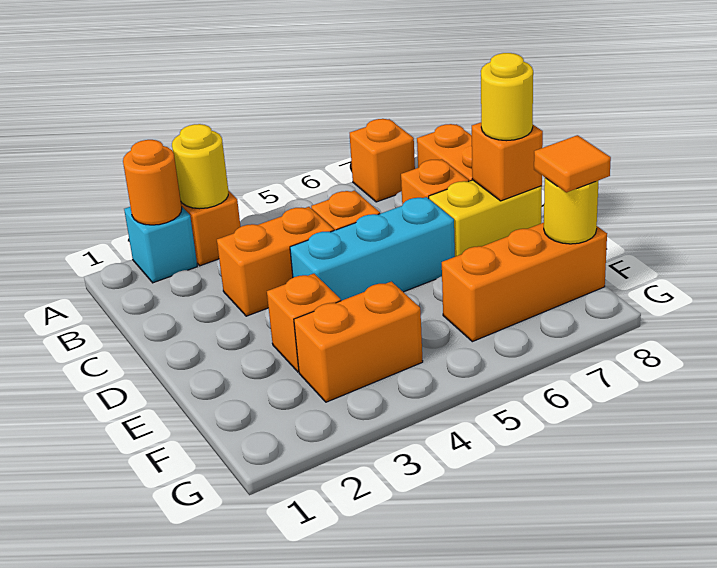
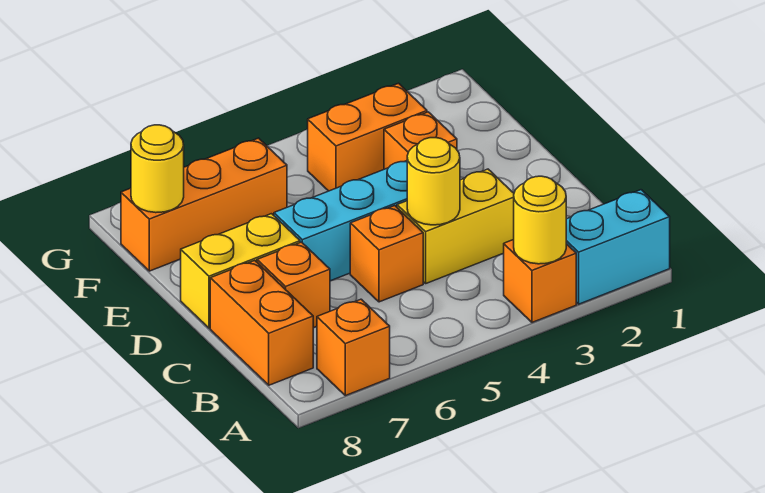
cyan brick A2 level 1 -> cyan brick A1:A2 level 1
orange round brick A2 level 2 -> none
orange brick C3:C4 level 1 -> yellow brick C3:C4 level 1
orange brick D8 level 2 -> none
yellow round brick D8 level 3 -> yellow round brick C4 level 2
orange tile F8 level 3 -> none

